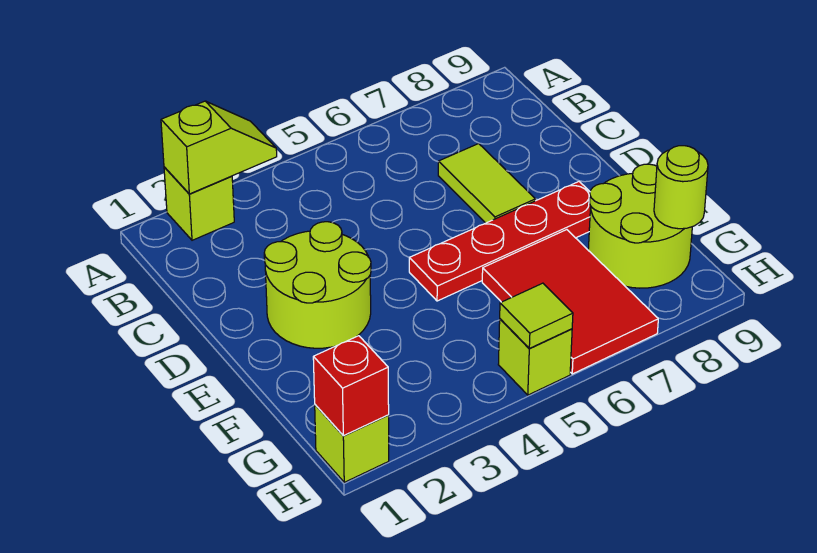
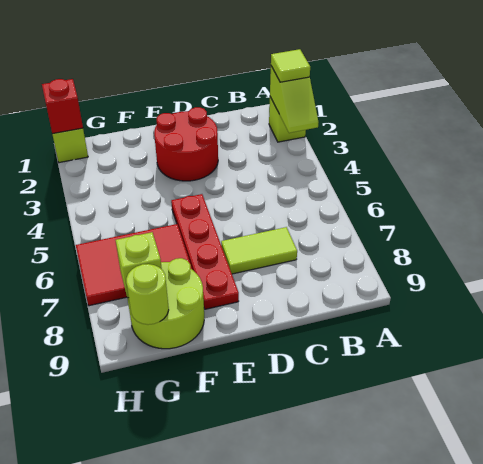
lime round brick D2:E3 level 1 -> red round brick D2:E3 level 1
lime brick H5 level 1 -> lime brick G8 level 2
lime tile H5 level 2 -> lime tile A2 level 3

